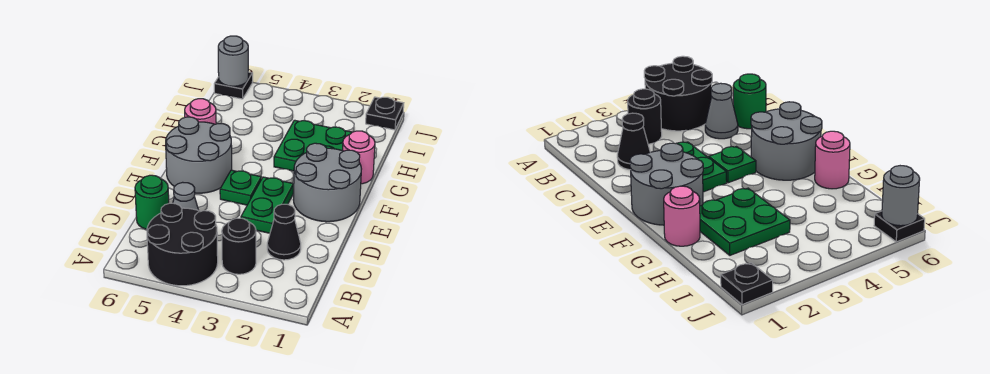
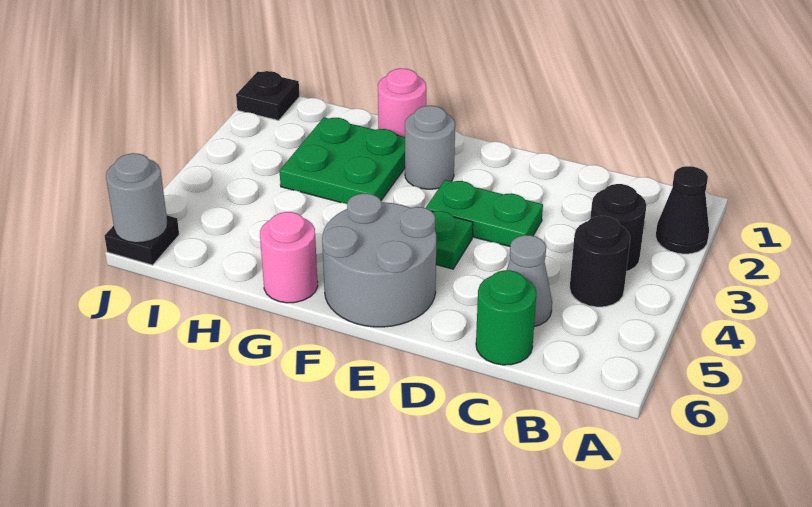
black round brick A4:B5 level 1 -> black round brick B4 level 1
black cone C2 level 1 -> black cone A2 level 1
grey round brick E1:F2 level 1 -> grey round brick F2 level 1

